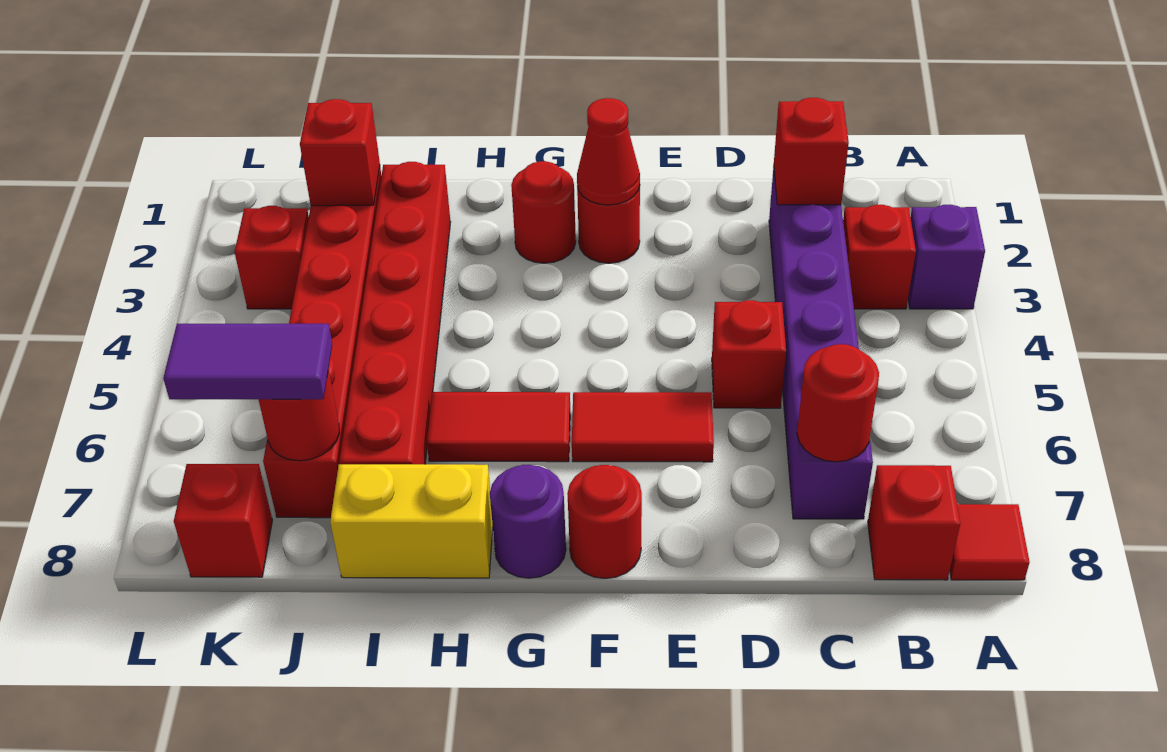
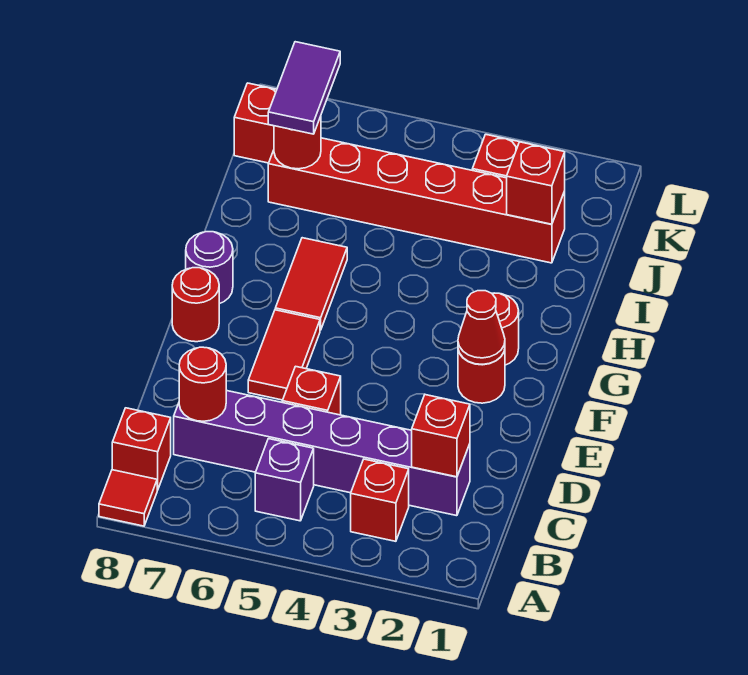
purple brick A3 level 1 -> purple brick B5 level 1
yellow brick H8:I8 level 1 -> none
red brick I2:I7 level 1 -> none

